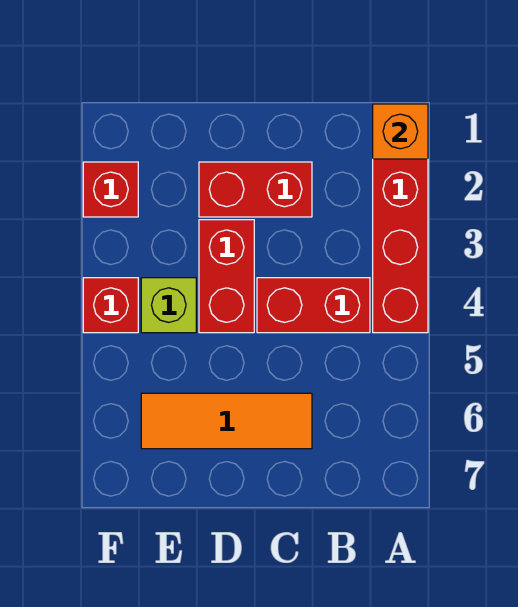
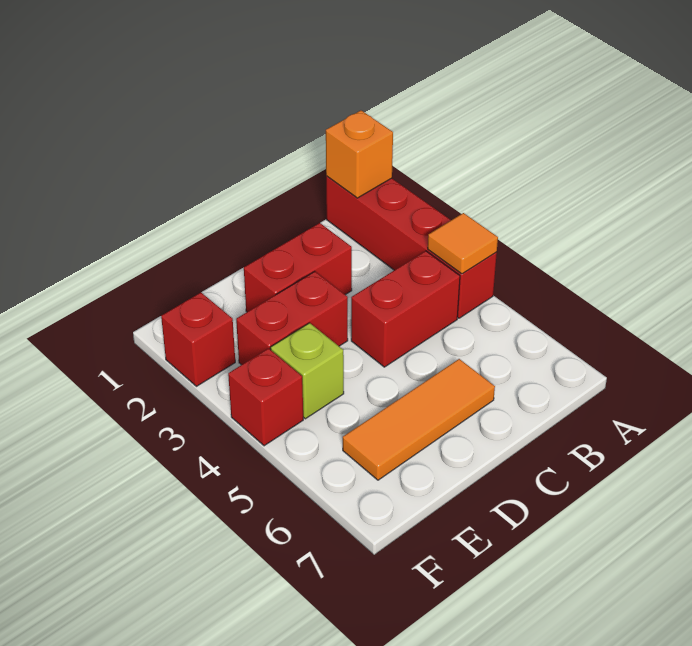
none -> orange tile A4 level 2
red brick D3:D4 level 1 -> red brick D3:E3 level 1

